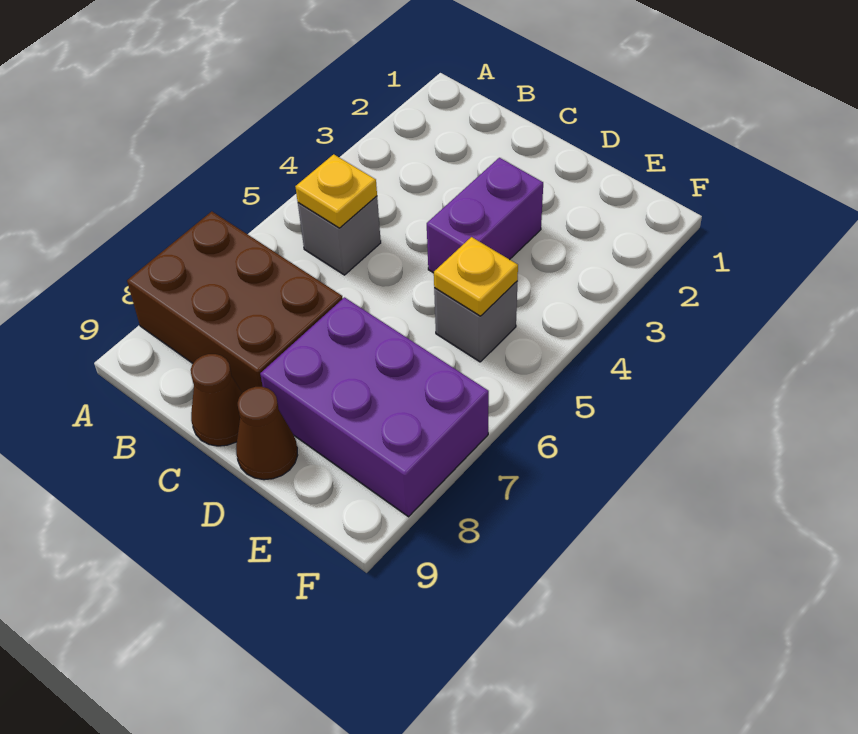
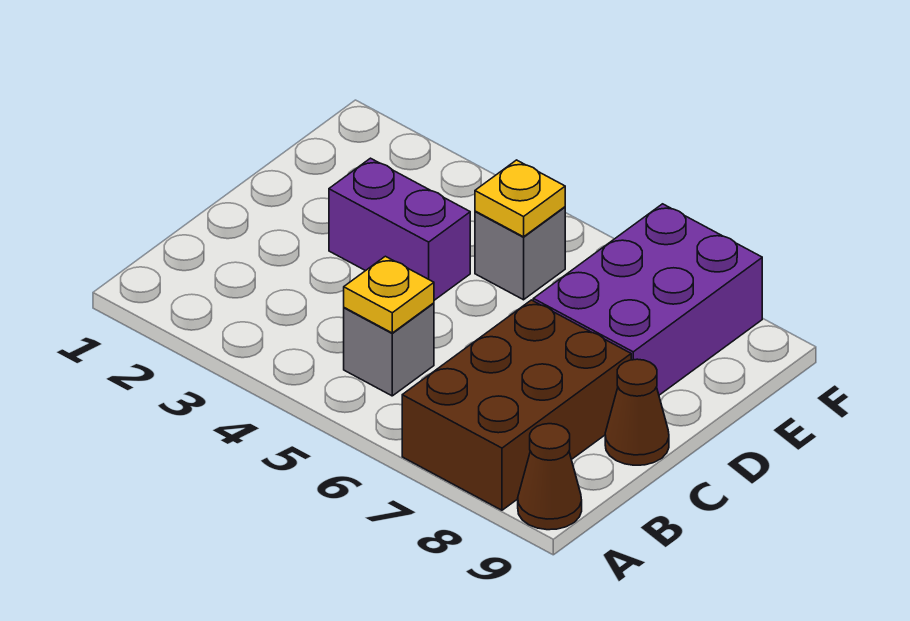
brown cone D9 level 1 -> brown cone A9 level 1

